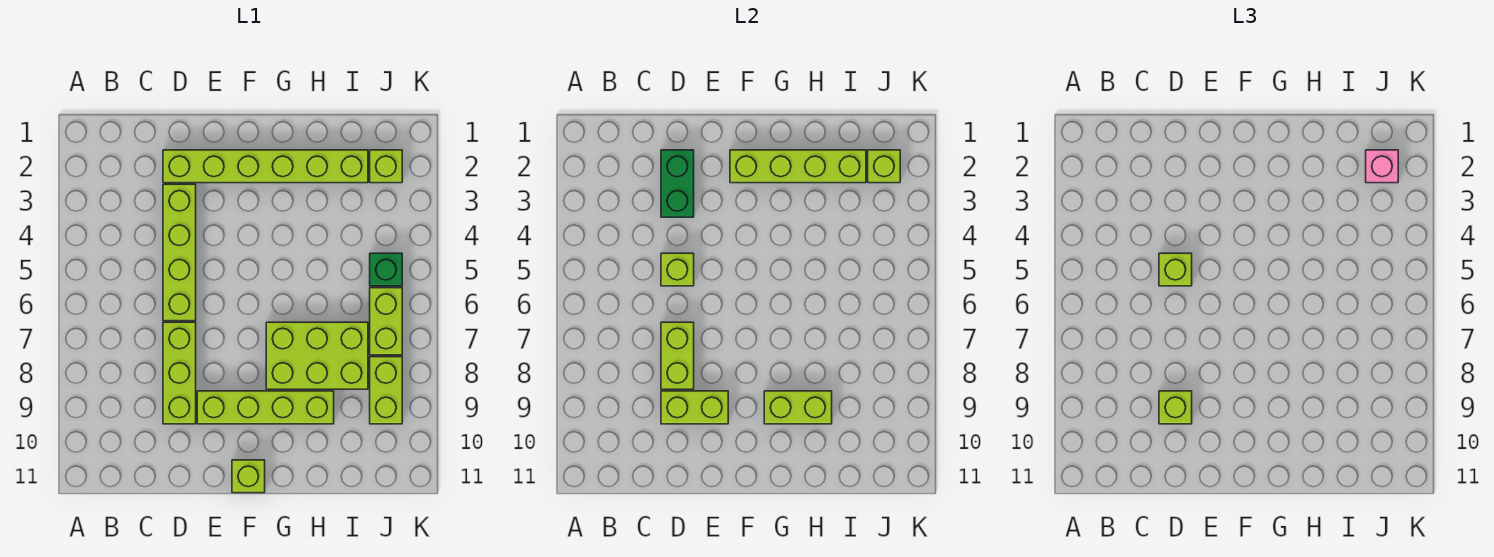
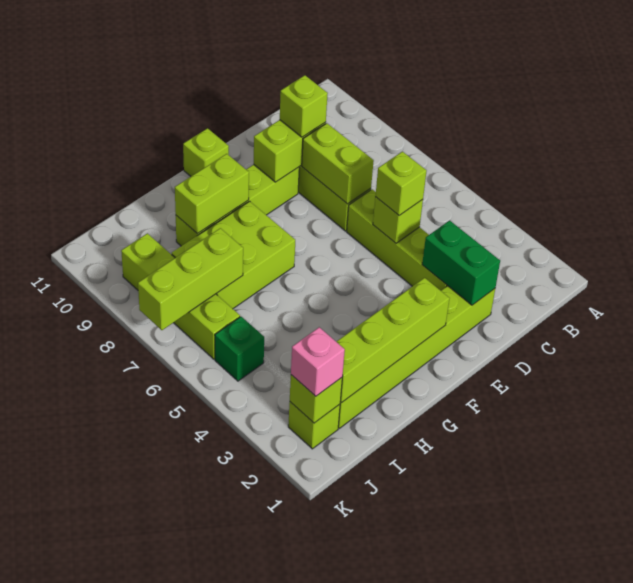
none -> lime brick I7:K7 level 2

